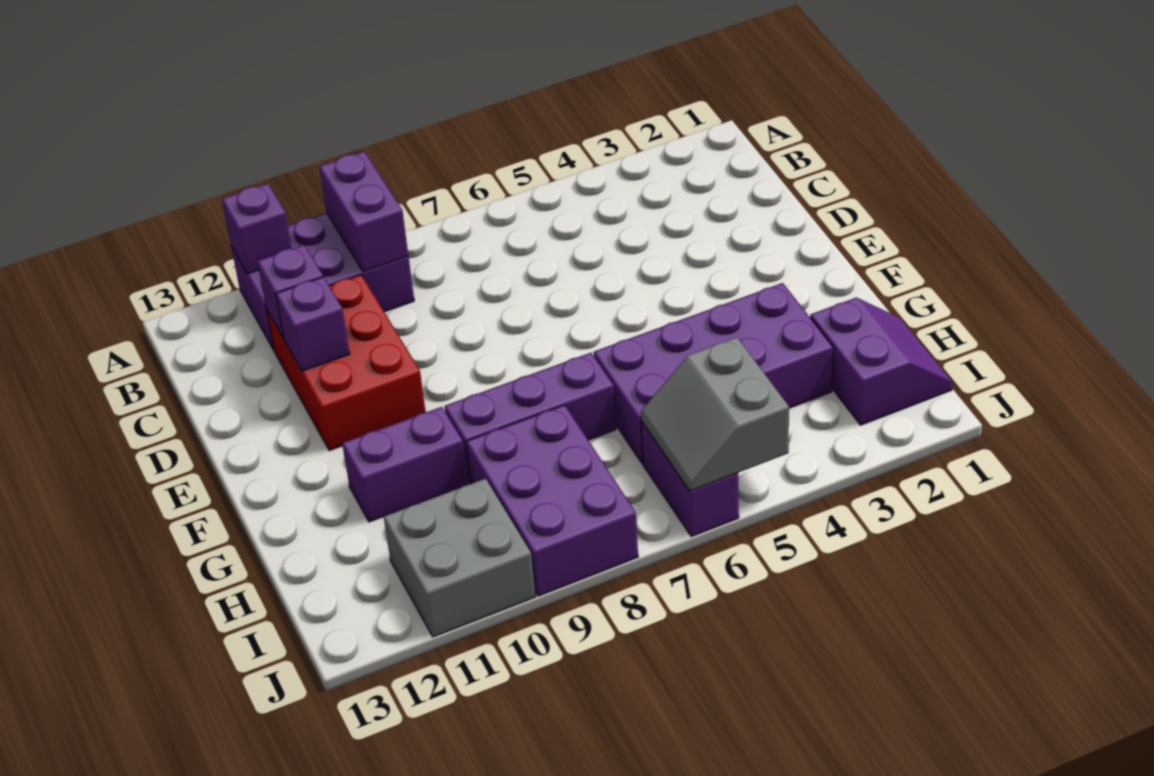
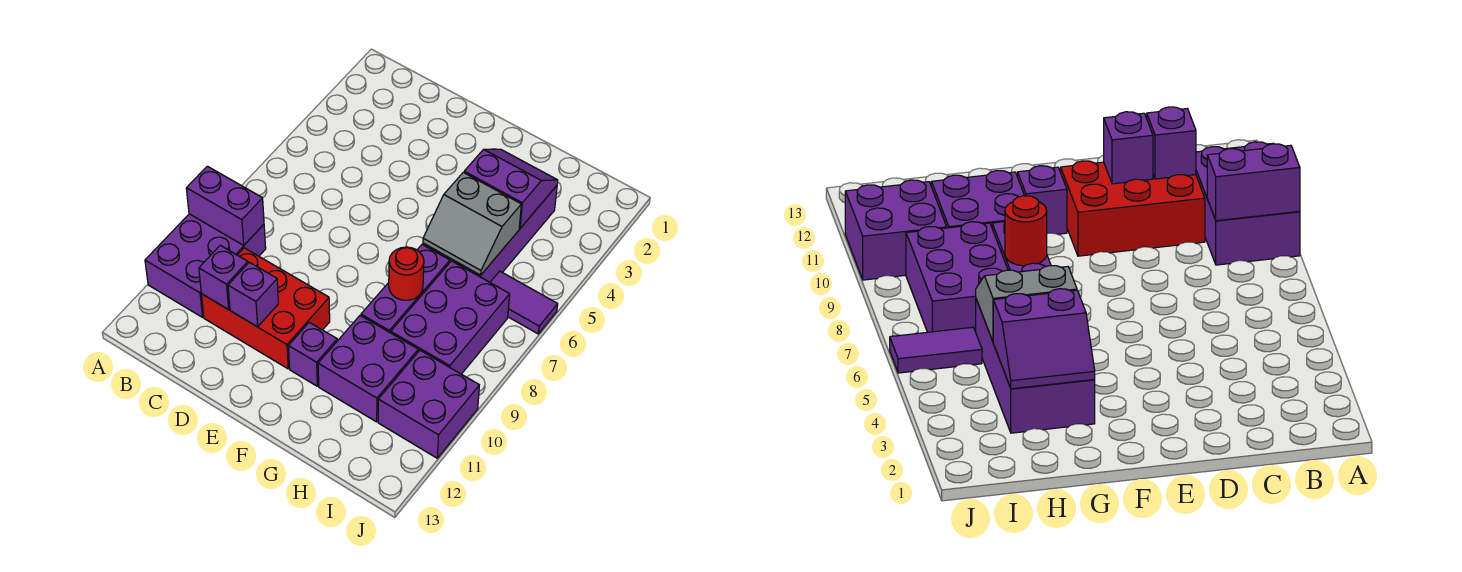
purple brick A11 level 2 -> purple brick F11 level 1
none -> red round brick G8 level 2
purple brick G10:G11 level 1 -> purple brick G10:H11 level 1
purple slope H1:I2 level 1 top 2 -> purple slope G3:H4 level 2 top 4
purple brick H8:J9 level 1 -> purple brick H7:I9 level 1
grey slope I5:J6 level 2 top 5 -> grey slope G5:H6 level 2 top 5
purple brick I6:J6 level 1 -> purple tile I6:J6 level 1
grey brick I10:J11 level 1 -> purple brick I10:J11 level 1

